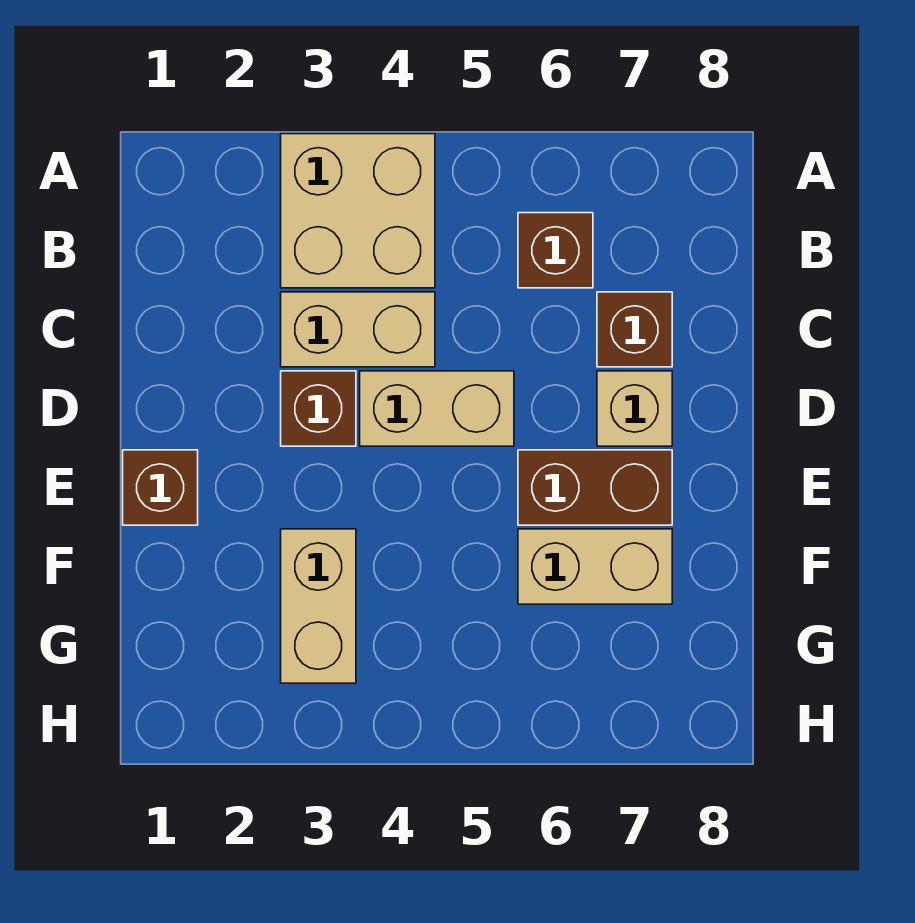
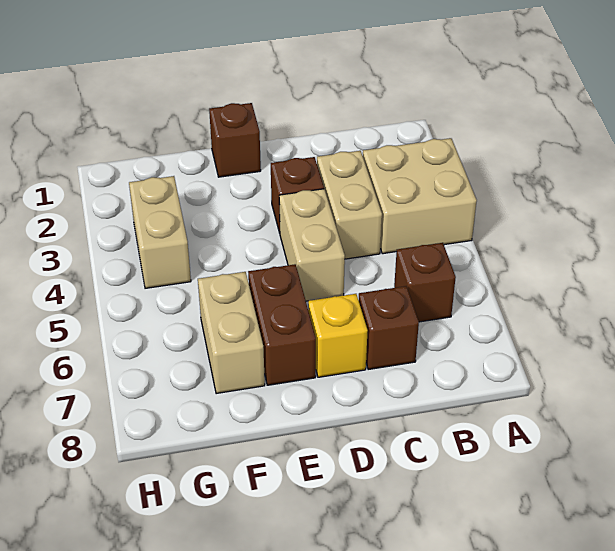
tan brick D7 level 1 -> yellow brick D7 level 1
tan brick F3:G3 level 1 -> tan brick G3:G4 level 1

